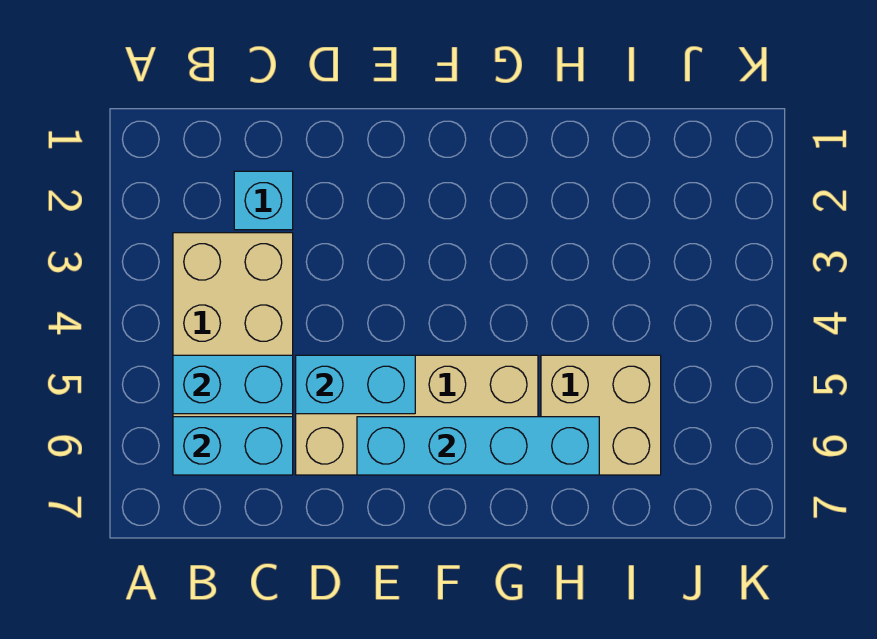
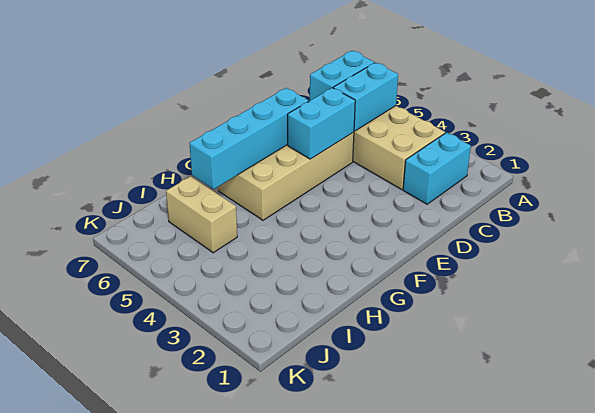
cyan brick C2 level 1 -> cyan brick B2:C2 level 1
tan brick H5:I6 level 1 -> tan brick I5:I6 level 1

